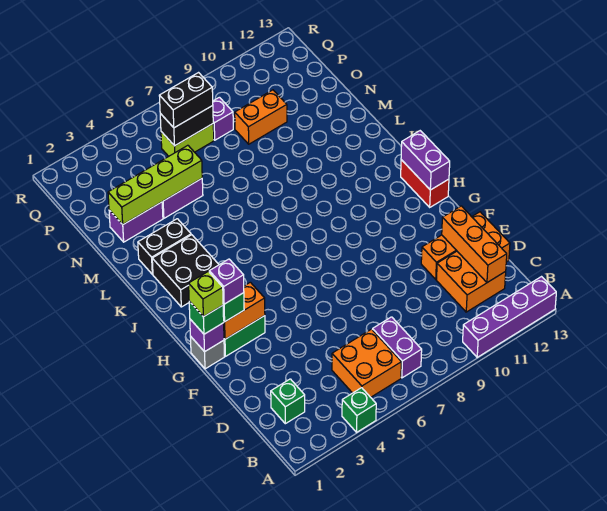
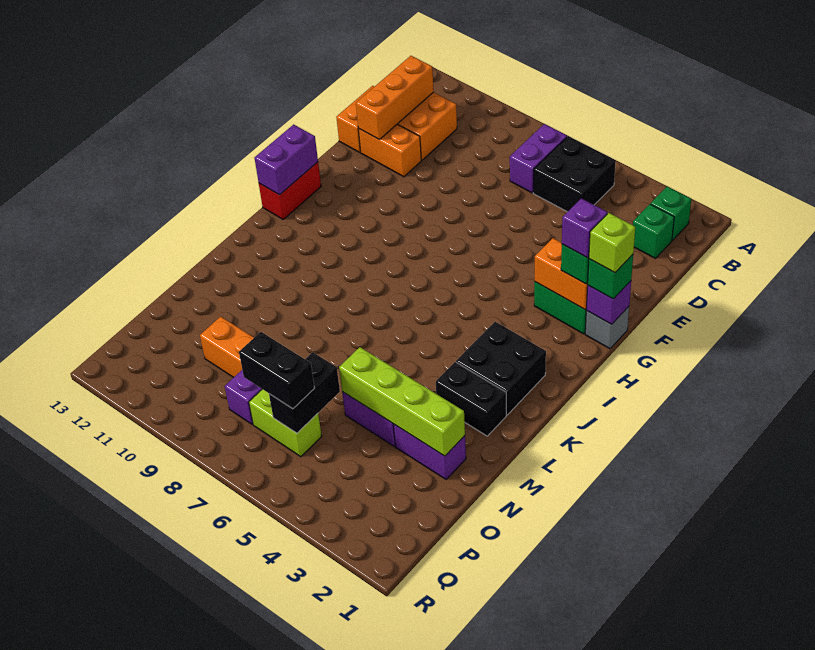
green brick A4 level 1 -> green brick B2 level 1
purple brick A10:A13 level 1 -> none
orange brick B5:C6 level 1 -> black brick B5:C6 level 1
black brick P6:P7 level 2 -> black brick O6:P6 level 2

